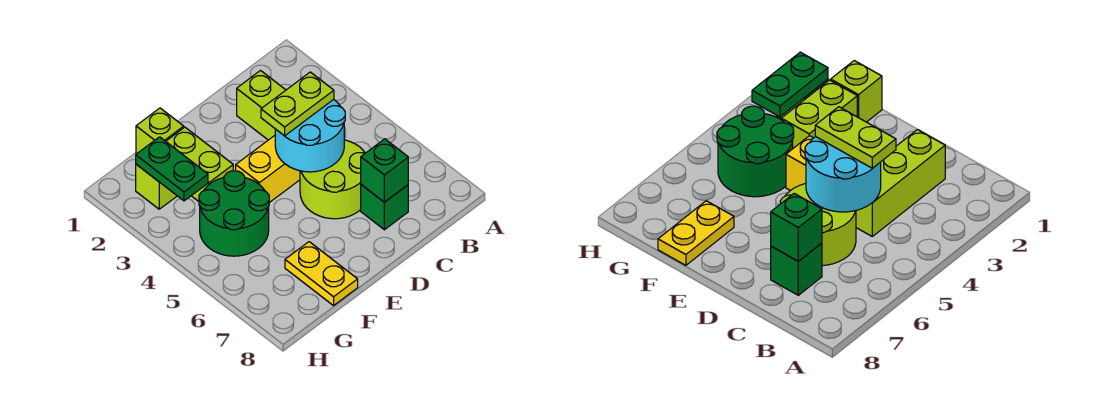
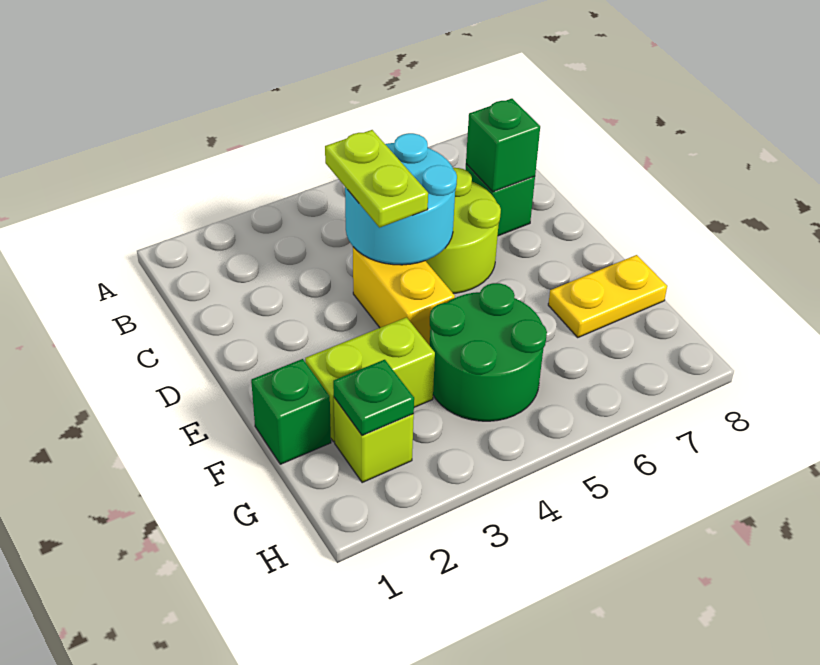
lime brick C2:C4 level 1 -> none
lime brick F1 level 1 -> green brick F1 level 1
green plate G2:G3 level 2 -> green plate G2 level 2

